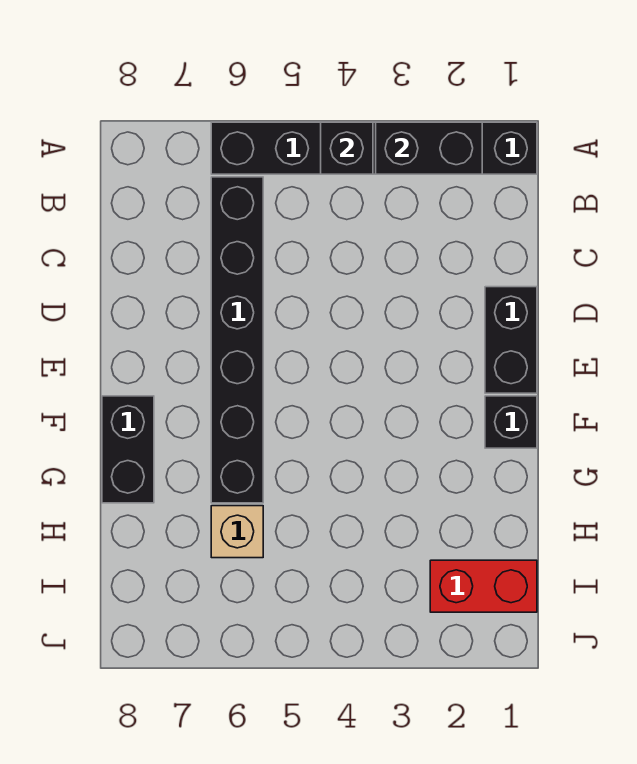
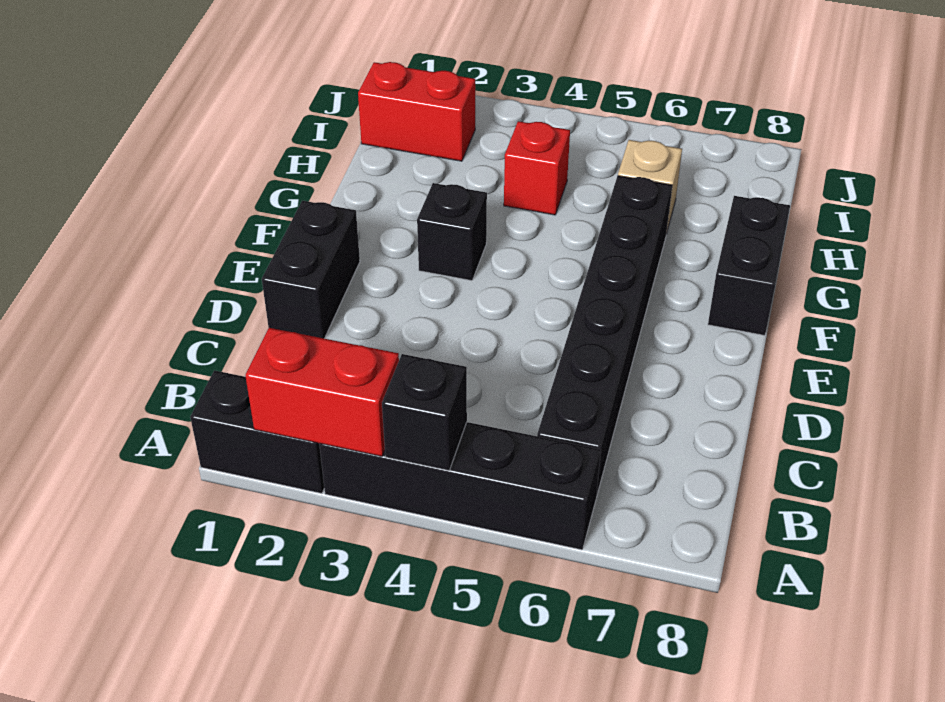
black brick A2:A3 level 2 -> red brick A2:A3 level 2
black brick F1 level 1 -> black brick F3 level 1
none -> red brick H4 level 1

